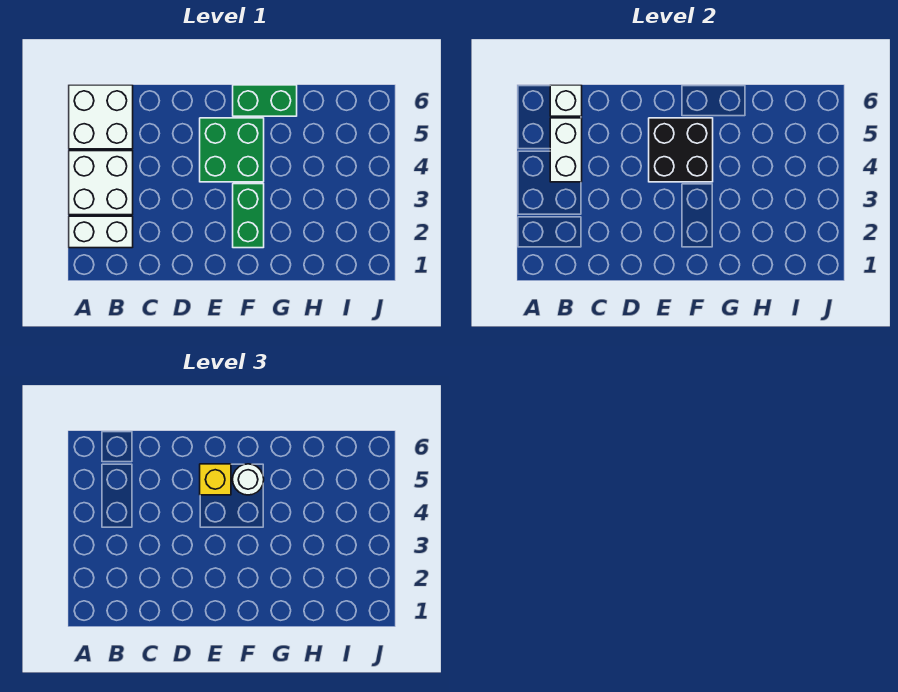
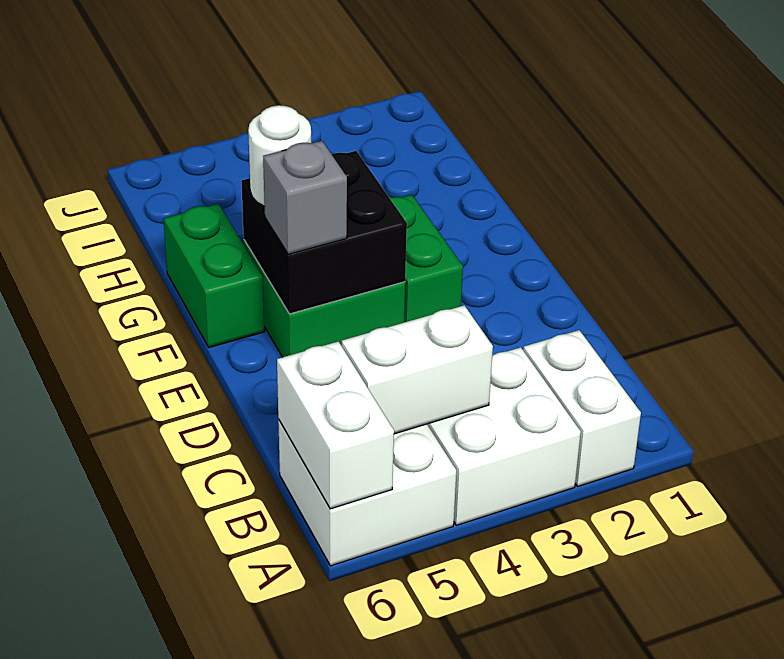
white brick B6 level 2 -> white brick A6:B6 level 2
yellow brick E5 level 3 -> grey brick E5 level 3
green brick F2:F3 level 1 -> green brick E3:F3 level 1

